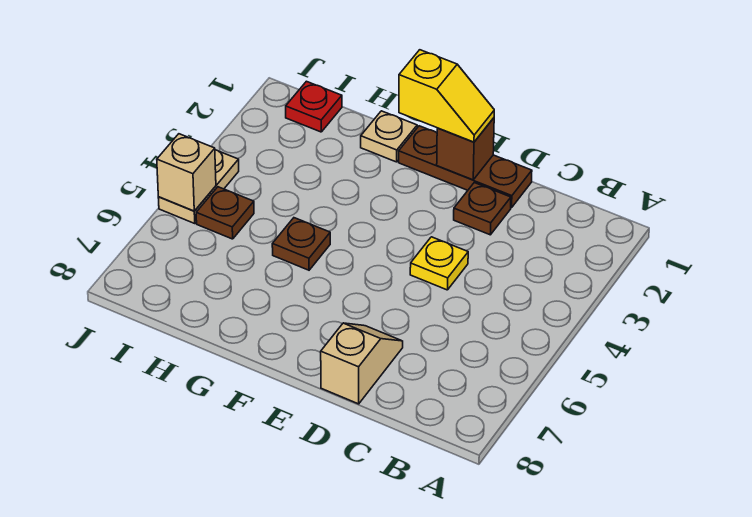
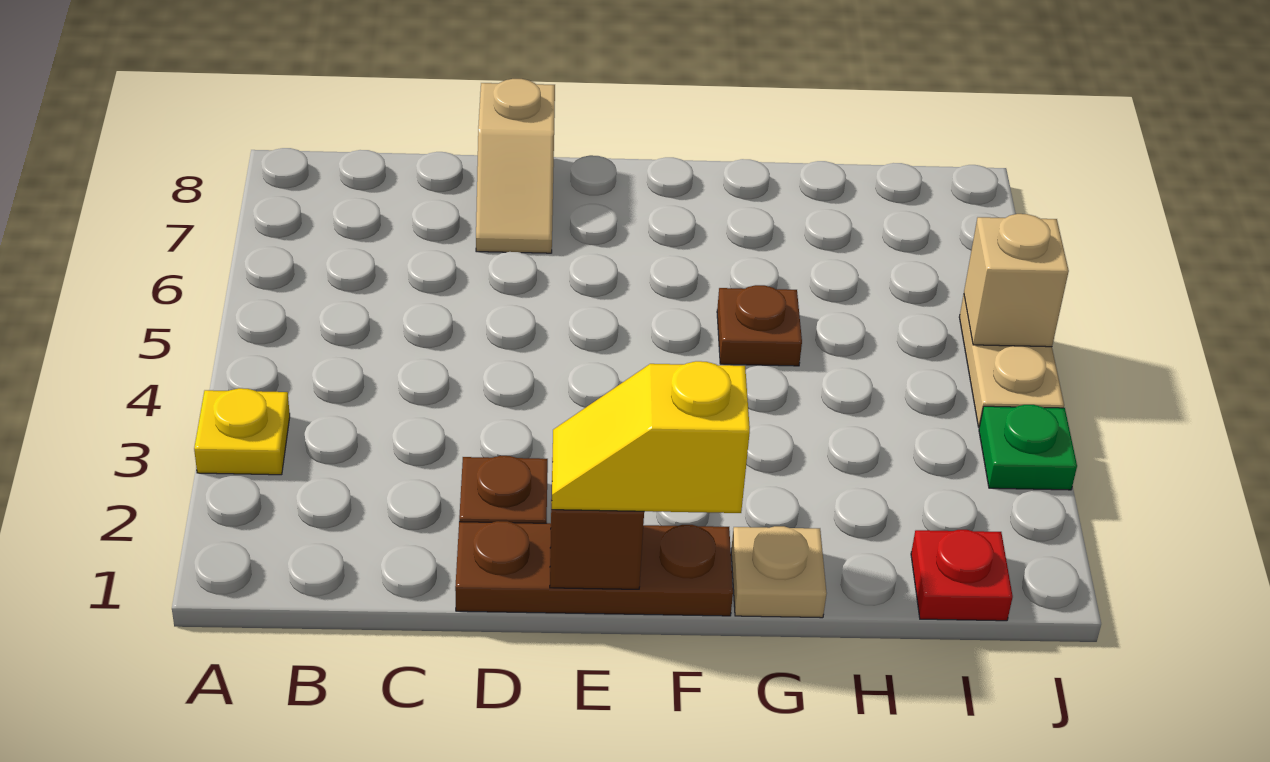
yellow plate D4 level 1 -> yellow plate A3 level 1
brown plate I5 level 1 -> none
none -> green plate J3 level 1

